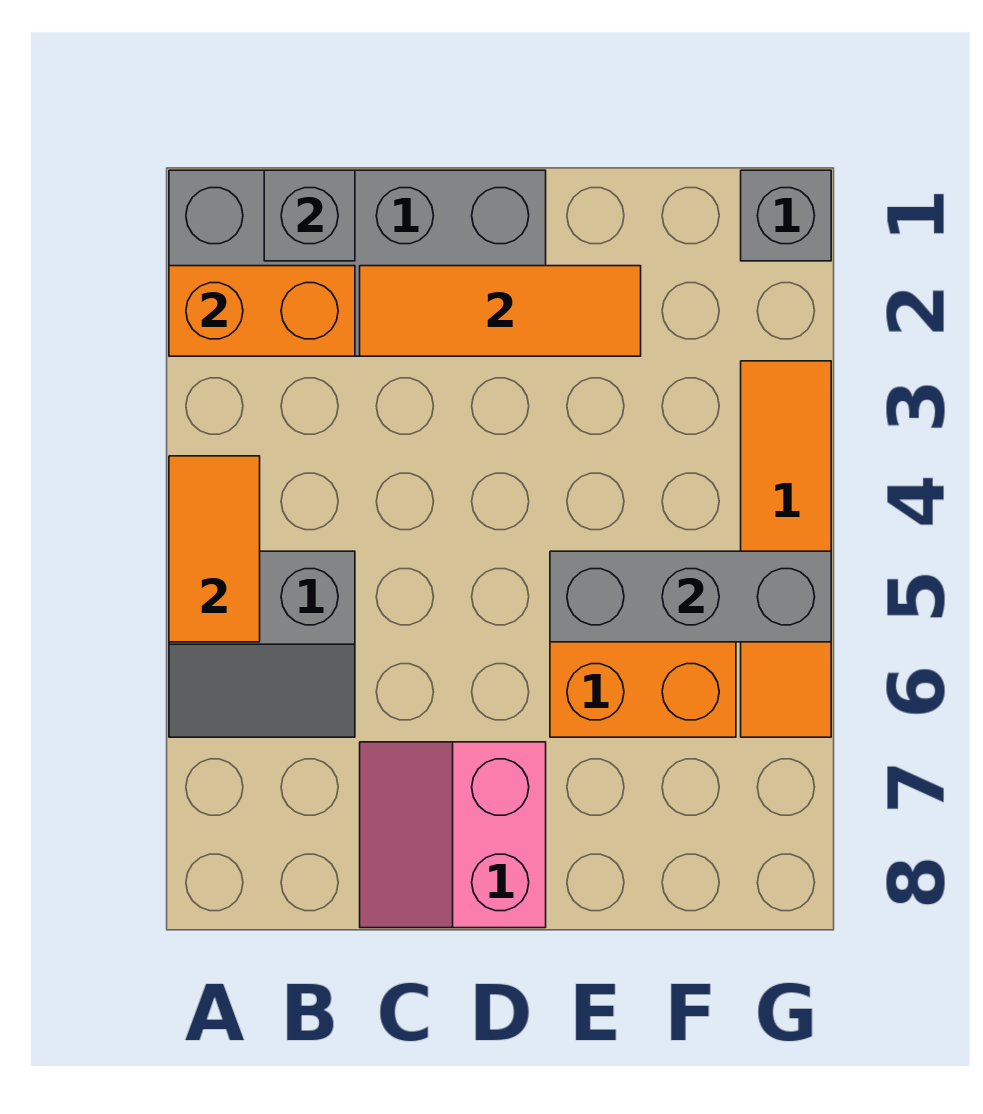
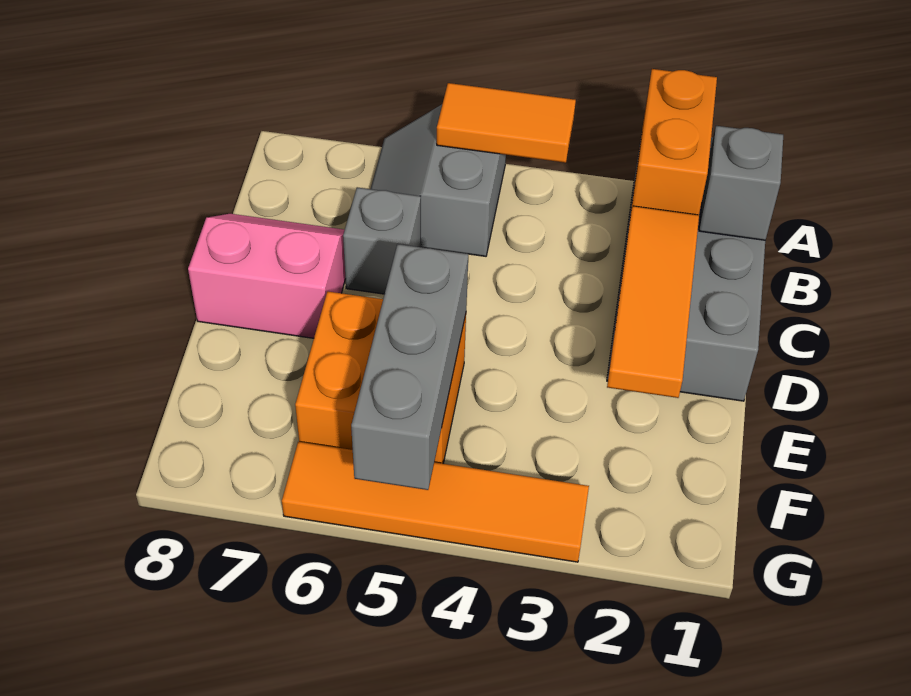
grey brick G1 level 1 -> grey brick C6 level 1

